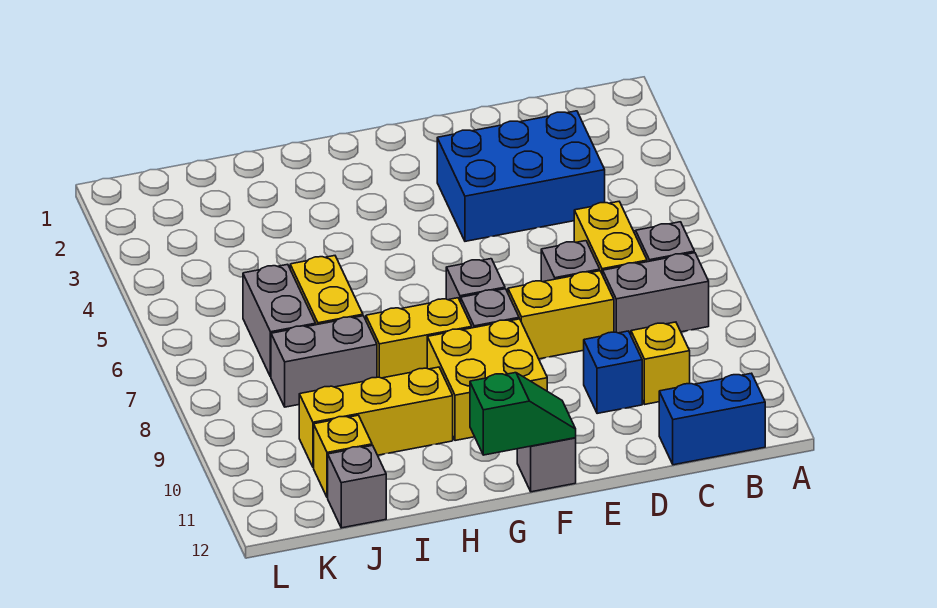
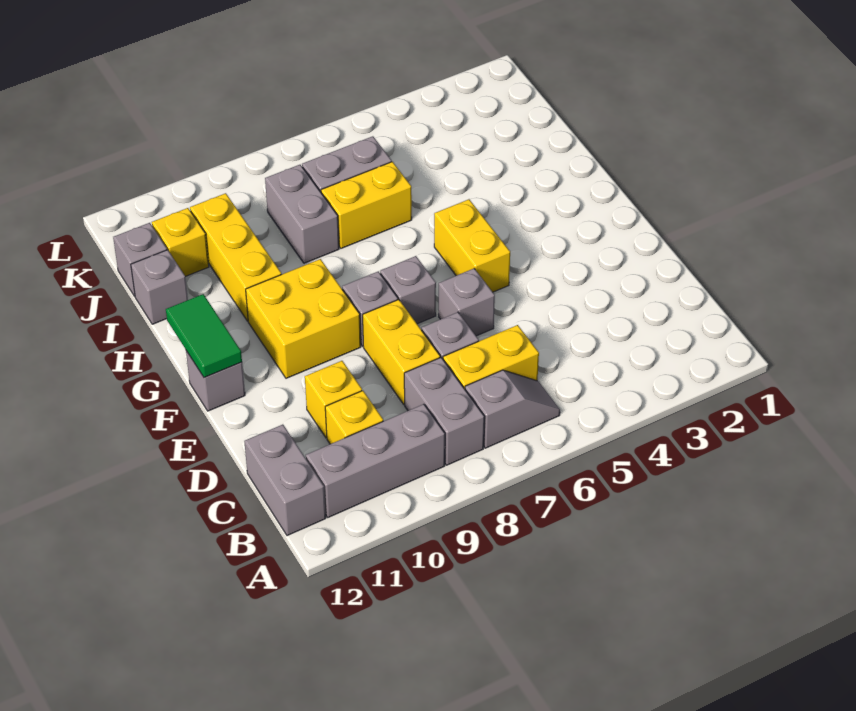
none -> grey brick B9:B11 level 1
blue brick B12:C12 level 1 -> grey brick B12:C12 level 1
blue brick C3:E4 level 1 -> none
blue brick D10 level 1 -> yellow brick D10 level 1
none -> grey brick E6 level 1
green slope F12:G12 level 2 top G -> green tile F12:G12 level 2
yellow brick G8:H8 level 1 -> yellow brick F5:G5 level 1
none -> grey brick I12 level 1

